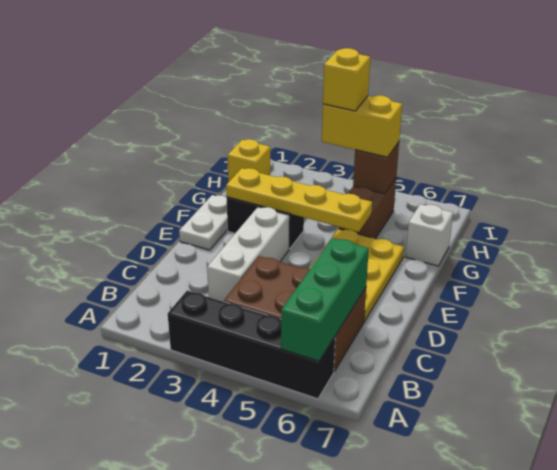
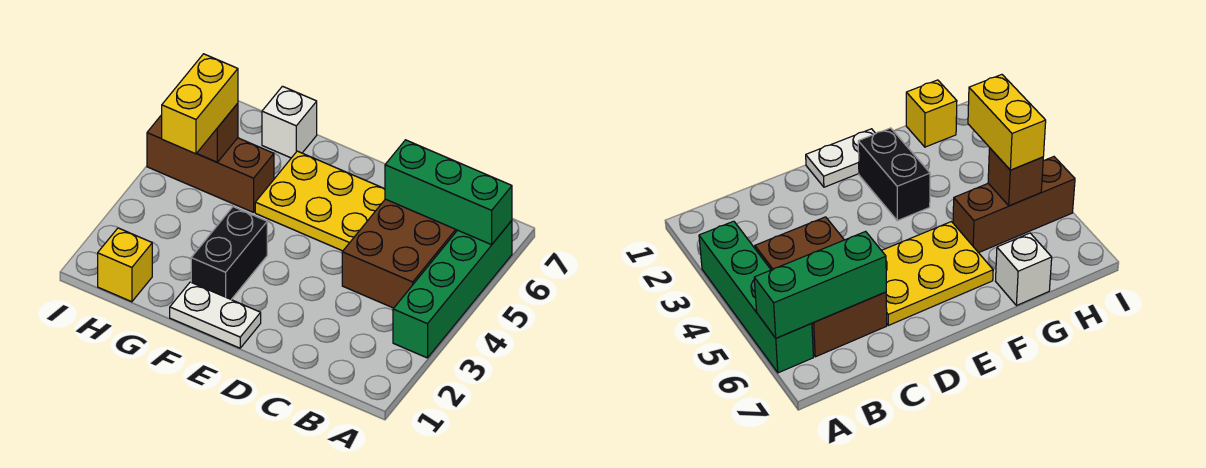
black brick A3:A6 level 1 -> green brick A3:A6 level 1
white brick C3:E3 level 1 -> none
yellow plate F2:F5 level 2 -> none
brown brick G5:H5 level 1 -> brown brick G5:I5 level 1
yellow brick H4 level 4 -> none

